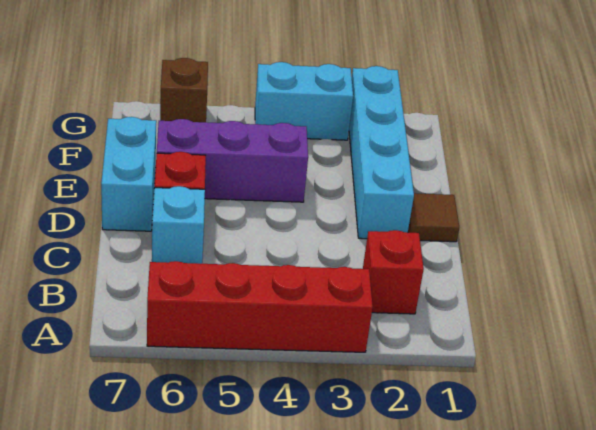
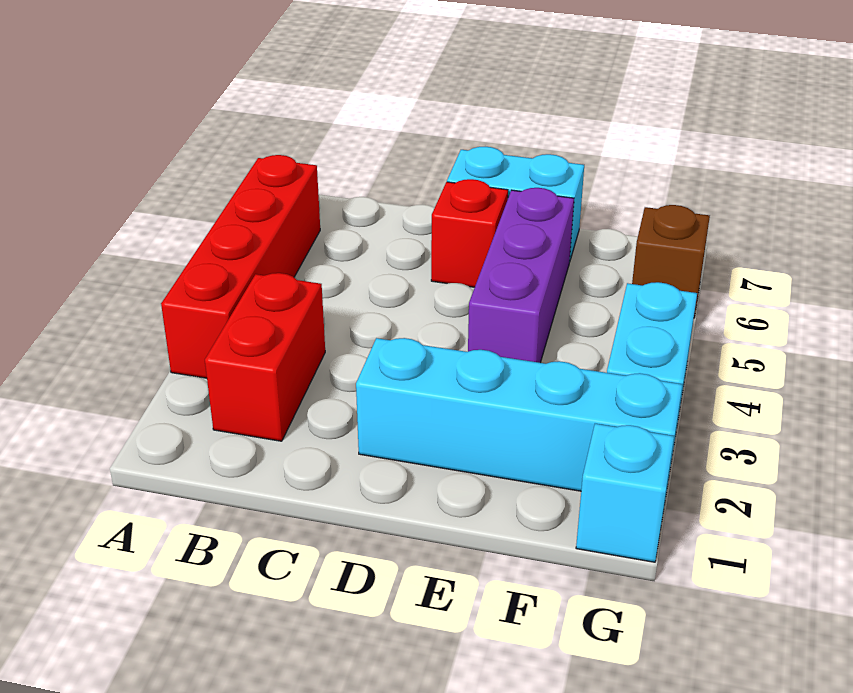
red brick B2 level 1 -> red brick B2:B3 level 1
cyan brick C6 level 1 -> cyan brick G1 level 1
brown tile D1 level 1 -> none

